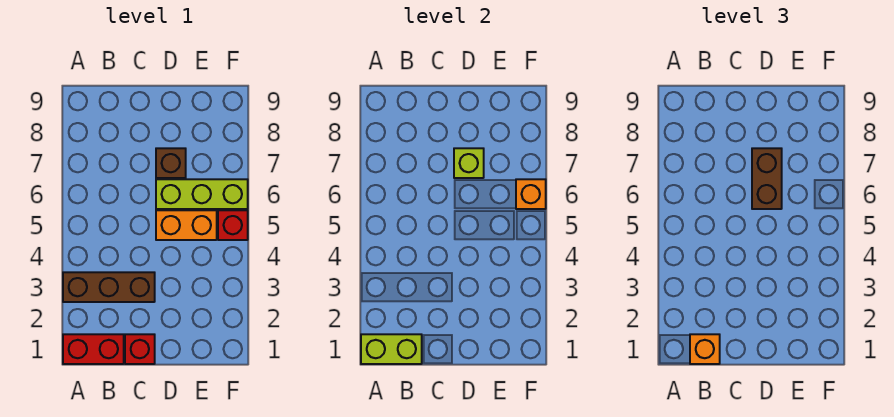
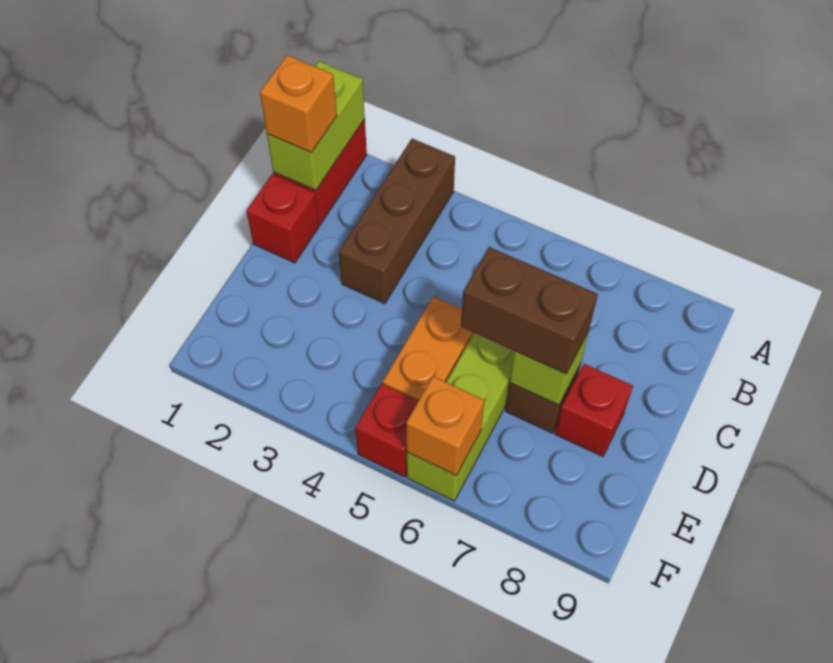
none -> red brick D8 level 1

